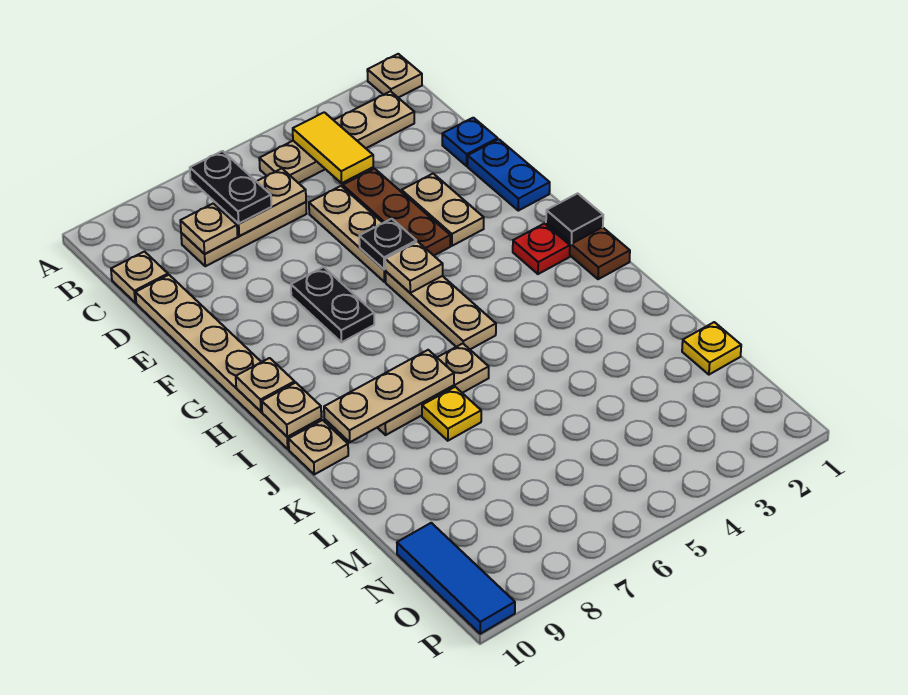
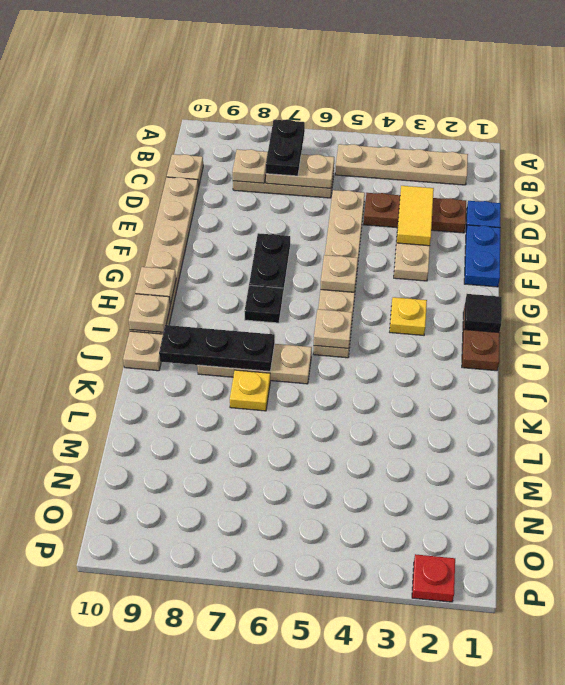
tan plate A1 level 1 -> tan plate I5 level 2
yellow tile B4:C4 level 2 -> yellow tile D3:E3 level 2
brown plate D4:F4 level 1 -> brown plate D2:D4 level 1
black plate F5 level 2 -> black plate H7 level 1
red plate H2 level 1 -> red plate P2 level 1
tan plate J7:J9 level 2 -> black plate J7:J9 level 2
yellow plate M1 level 1 -> yellow plate H3 level 1
blue tile N10:P10 level 1 -> none

